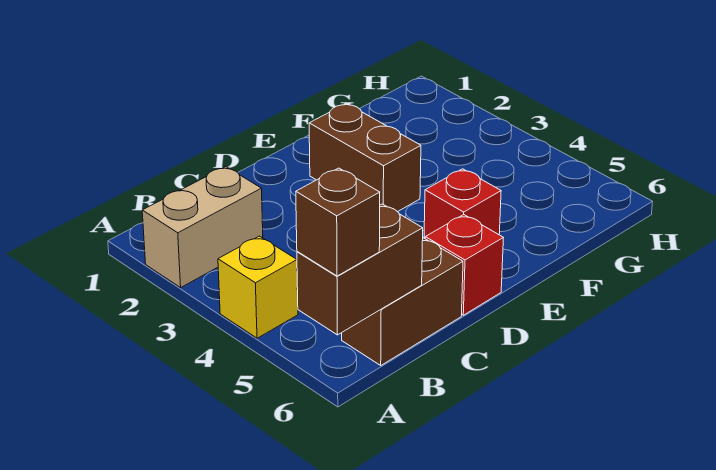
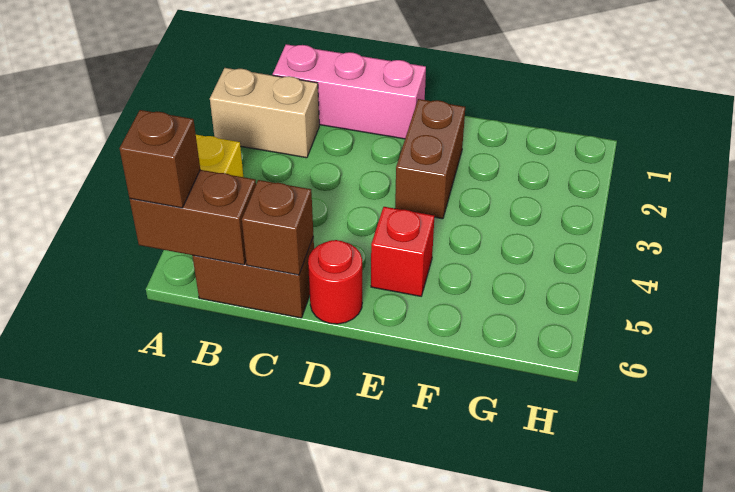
none -> pink brick B1:D1 level 1
none -> brown brick C6 level 2
red brick D6 level 1 -> red round brick D6 level 1

